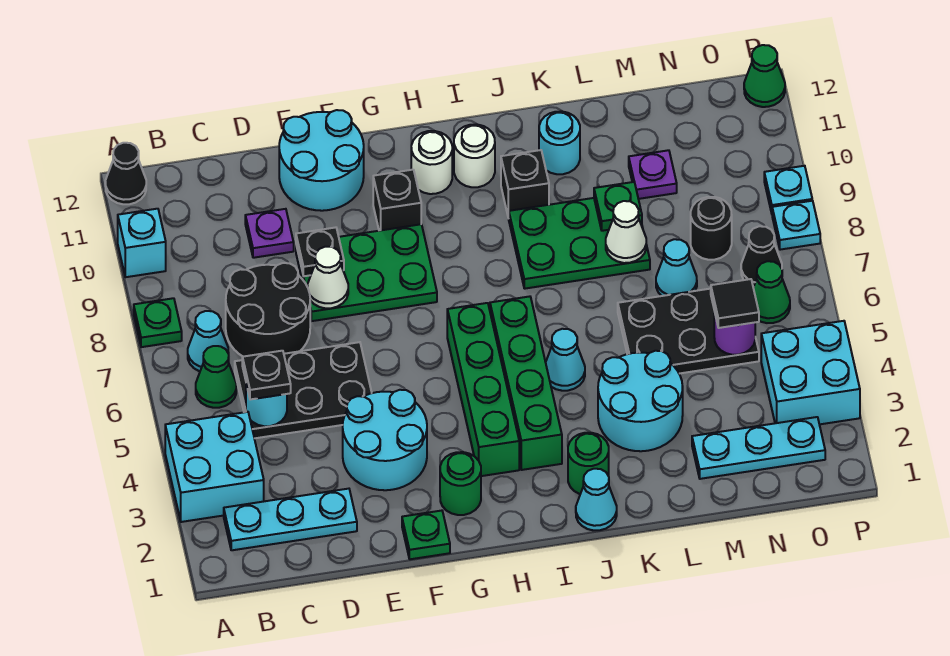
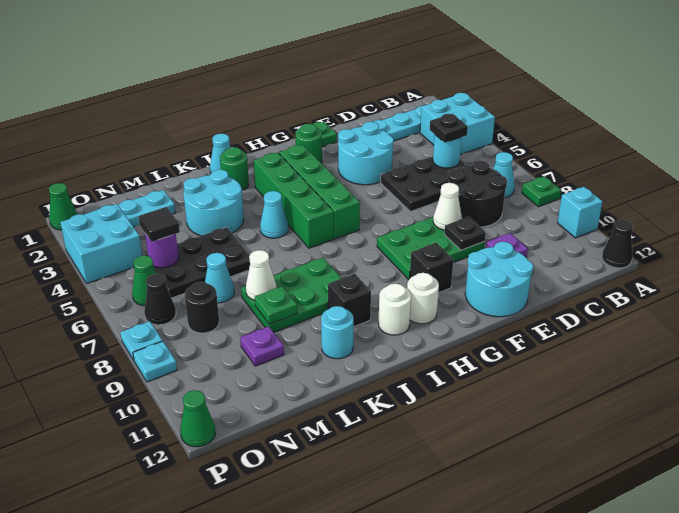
green cone B6 level 1 -> green cone P1 level 1

